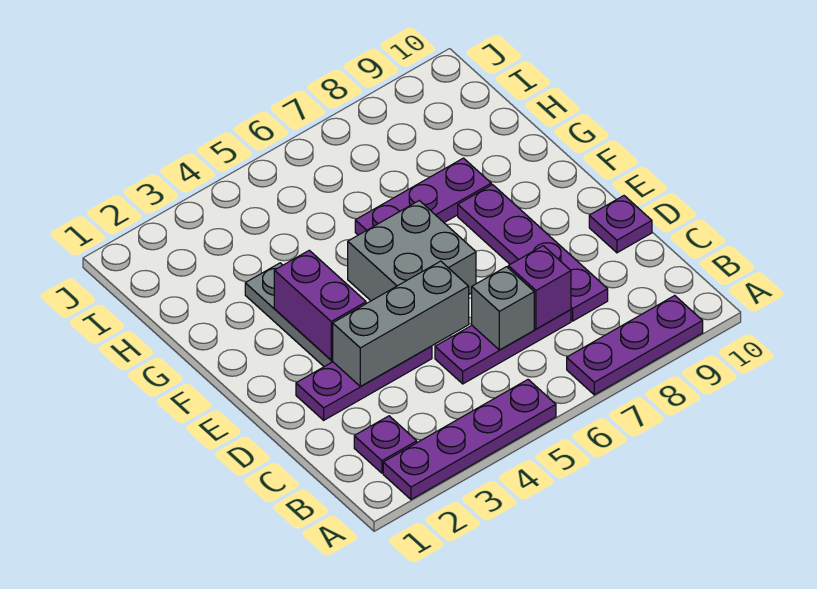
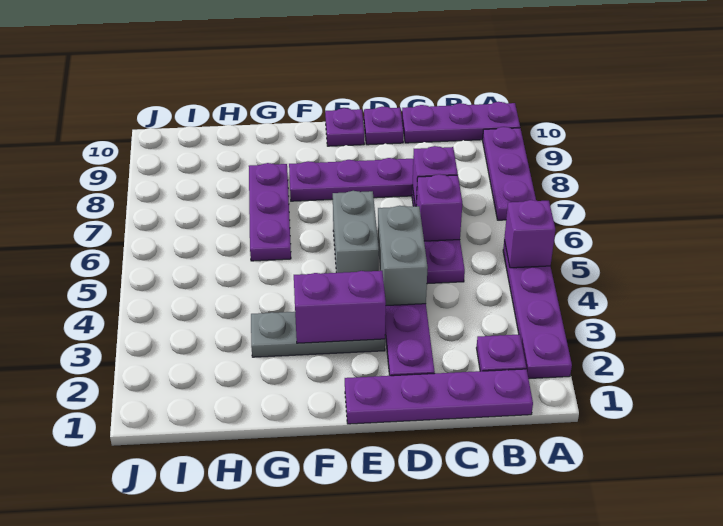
none -> purple brick A5 level 2
none -> purple plate A10:C10 level 1
none -> purple plate B1:E1 level 1
grey brick C6 level 2 -> purple brick C6 level 2
grey brick D3:D5 level 2 -> grey brick D4:D5 level 2
grey brick E5:F6 level 1 -> grey brick E5:E6 level 1
none -> purple plate E10 level 1

